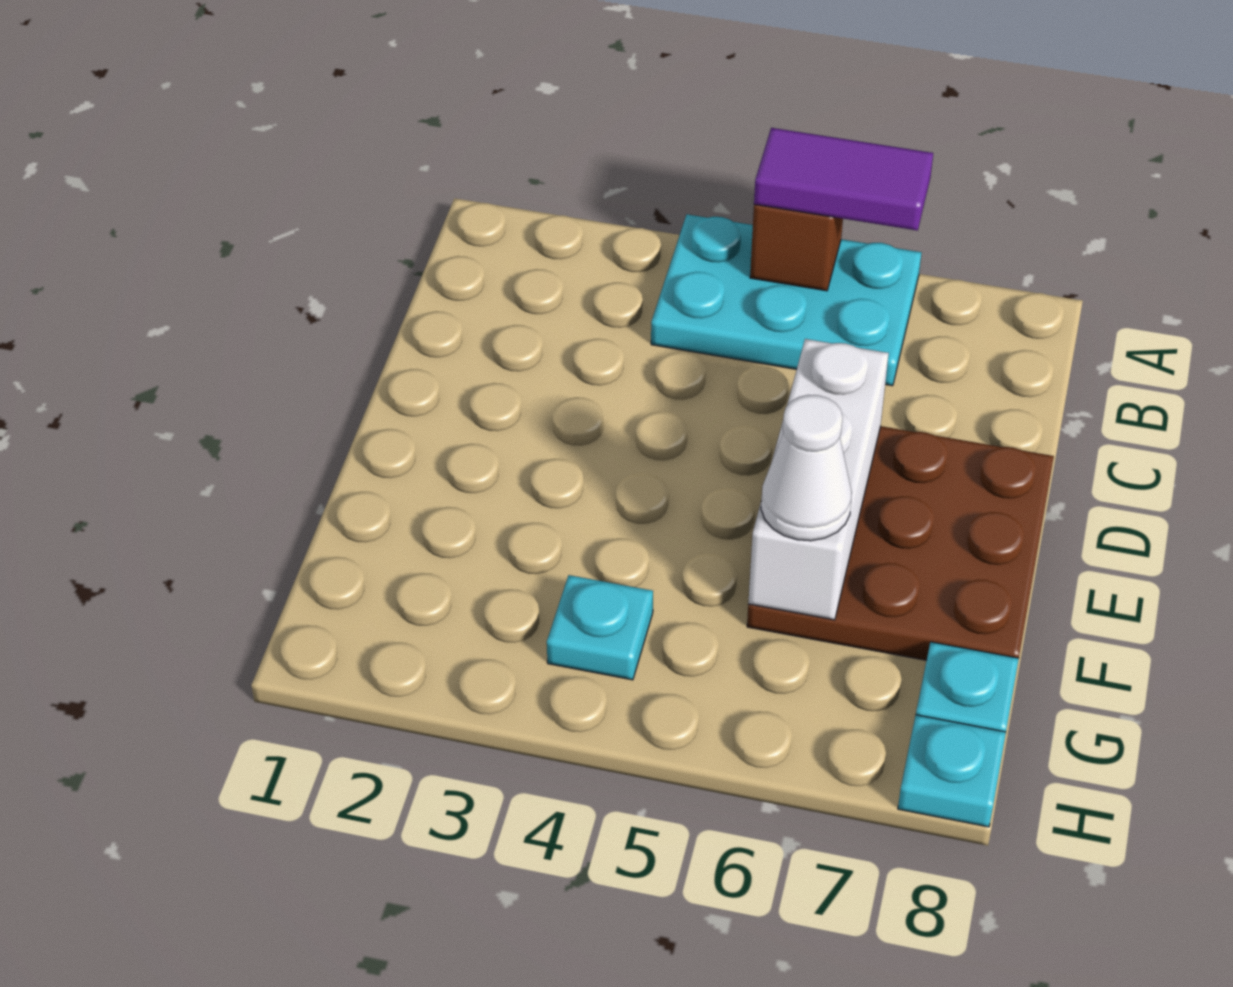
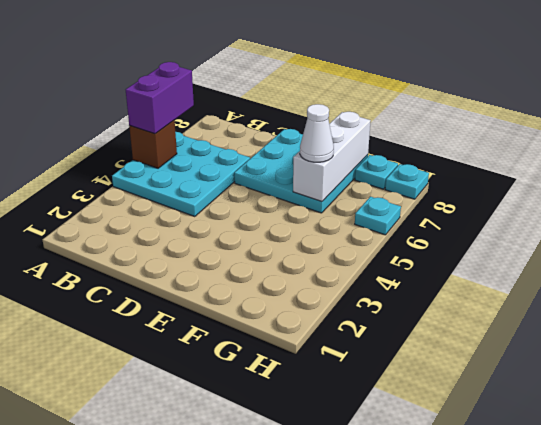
cyan plate A4:B6 level 1 -> cyan plate A4:C6 level 1
purple tile A5:A6 level 3 -> purple brick A5:A6 level 3
brown plate D6:F8 level 1 -> cyan plate D6:F8 level 1
white brick D6:F6 level 2 -> white brick F6:F8 level 2
cyan plate G4 level 1 -> cyan plate H6 level 1

